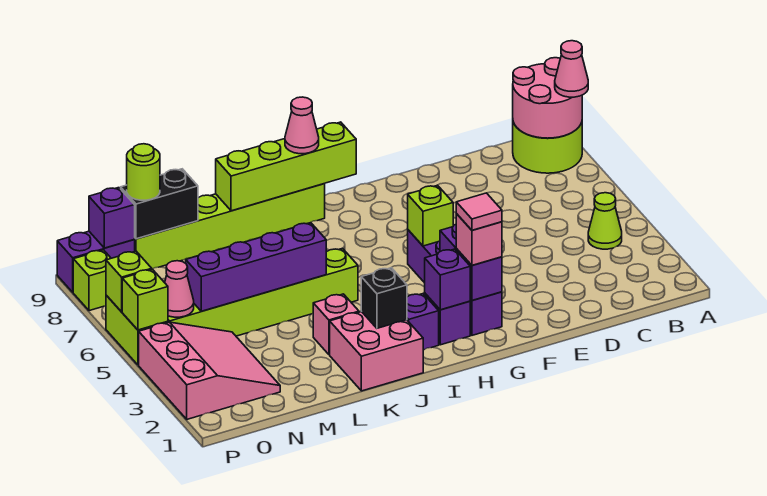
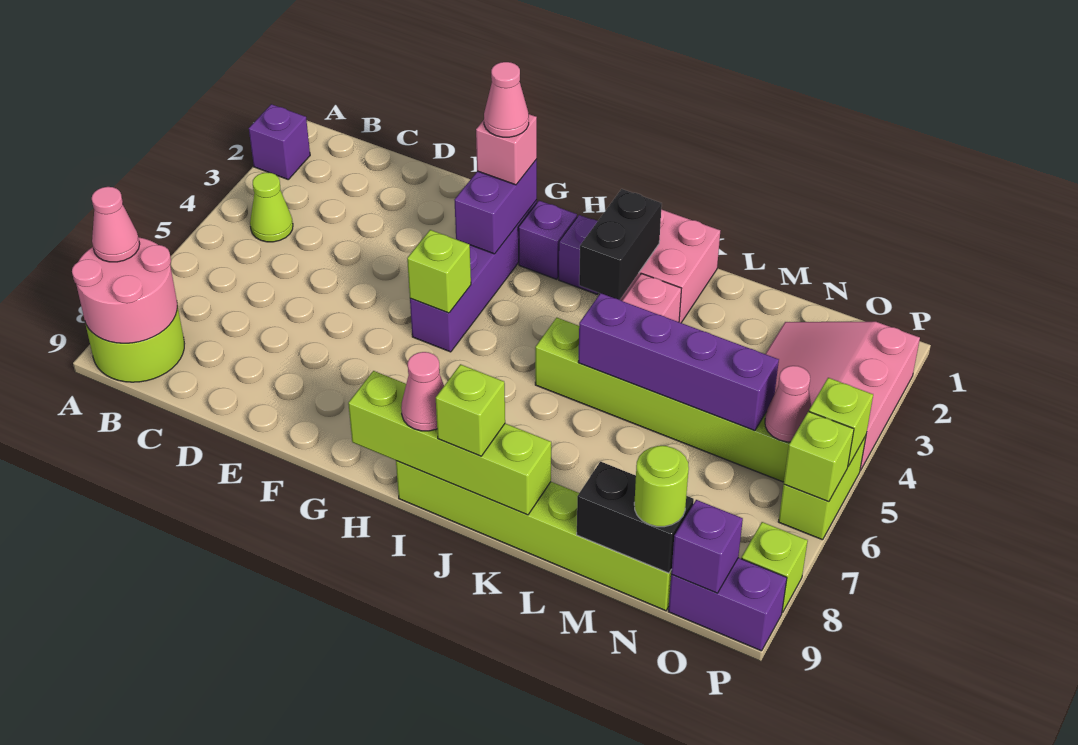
pink tile G2 level 4 -> pink cone G2 level 4
purple brick H2 level 2 -> purple brick A2 level 1
black brick J2 level 2 -> black brick J2:J3 level 2
none -> lime brick J9 level 3

